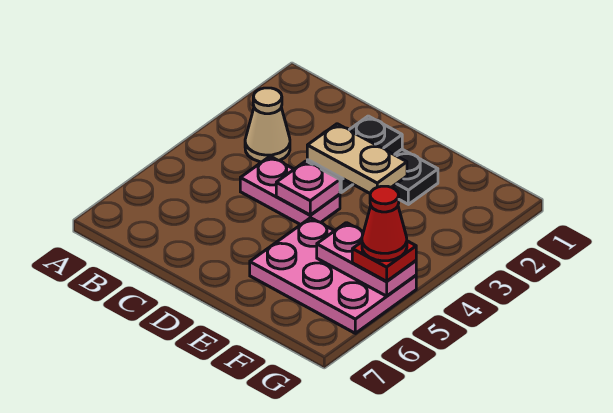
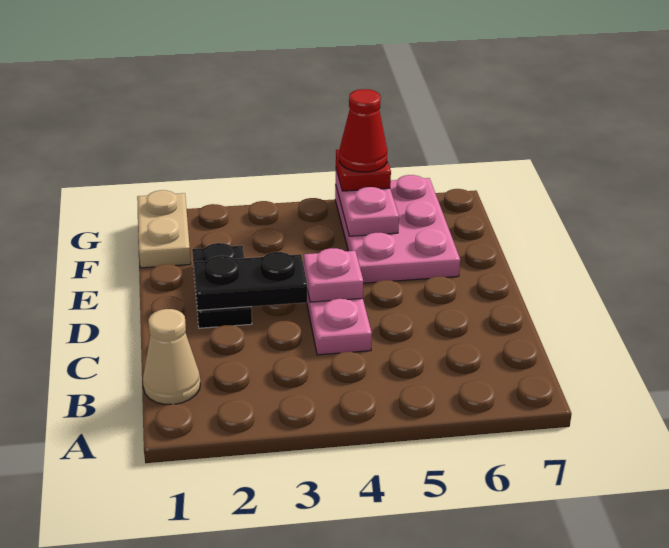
tan cone B3 level 1 -> tan cone B1 level 1
tan plate D3:E3 level 3 -> tan plate F1:G1 level 1

